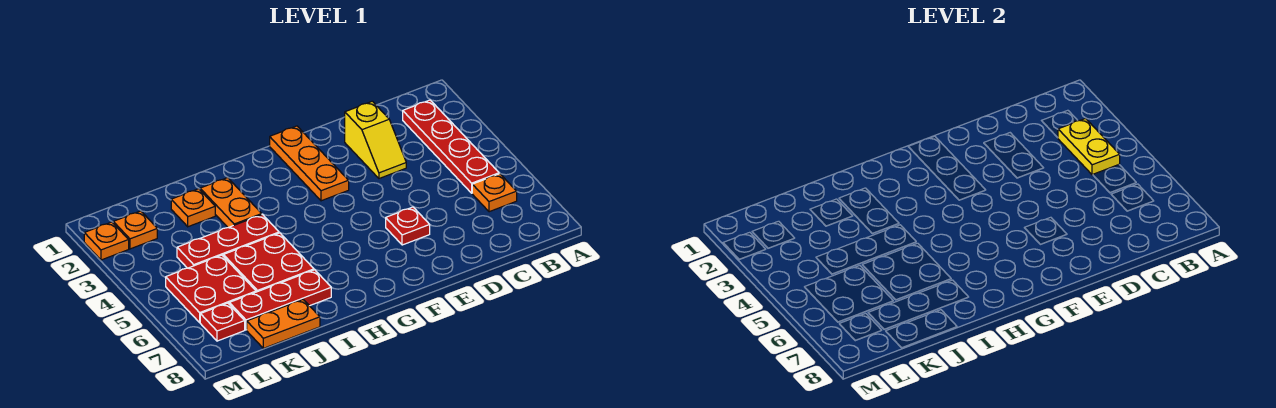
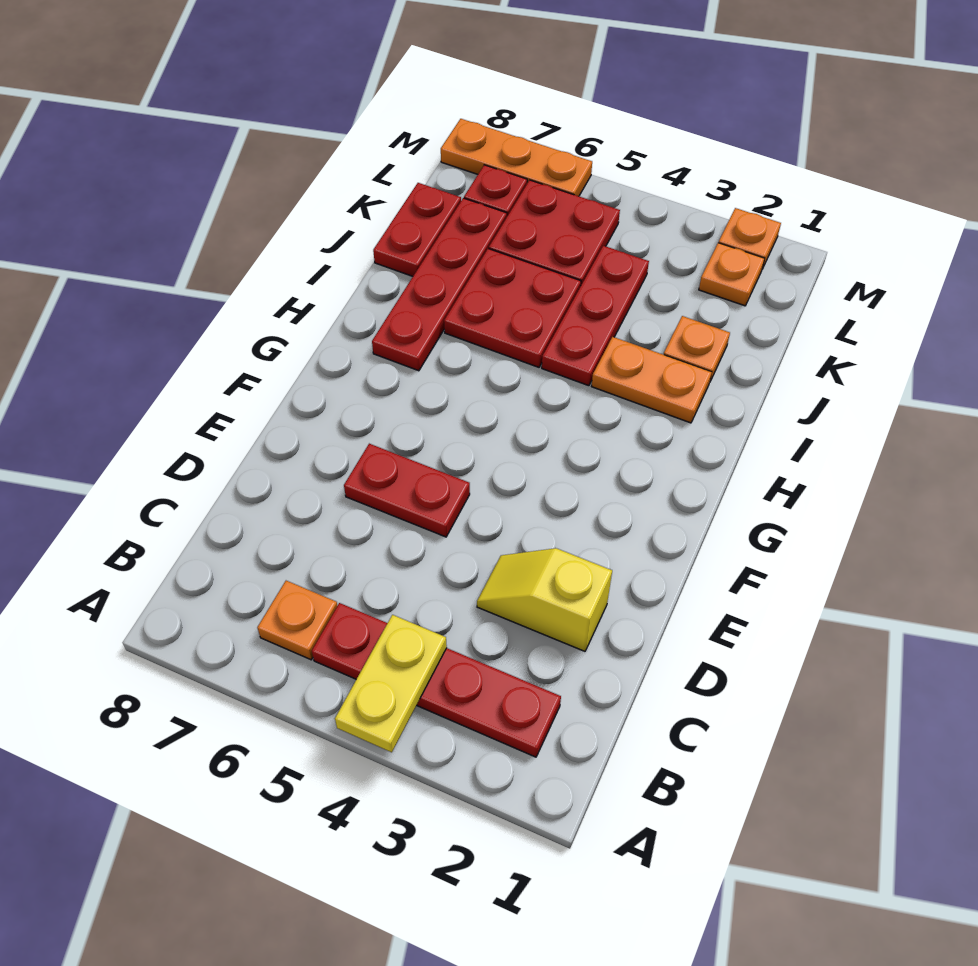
yellow plate B3:B4 level 2 -> yellow plate A4:B4 level 2
red plate E6 level 1 -> red plate E5:E6 level 1
orange plate F1:F3 level 1 -> orange plate M6:M8 level 1
red plate I7:K7 level 1 -> red plate H7:K7 level 1
orange plate J8:K8 level 1 -> red plate J8:K8 level 1

